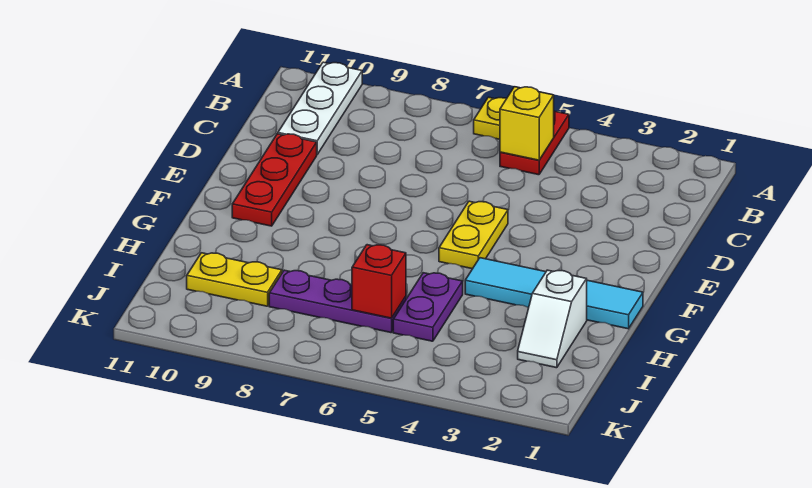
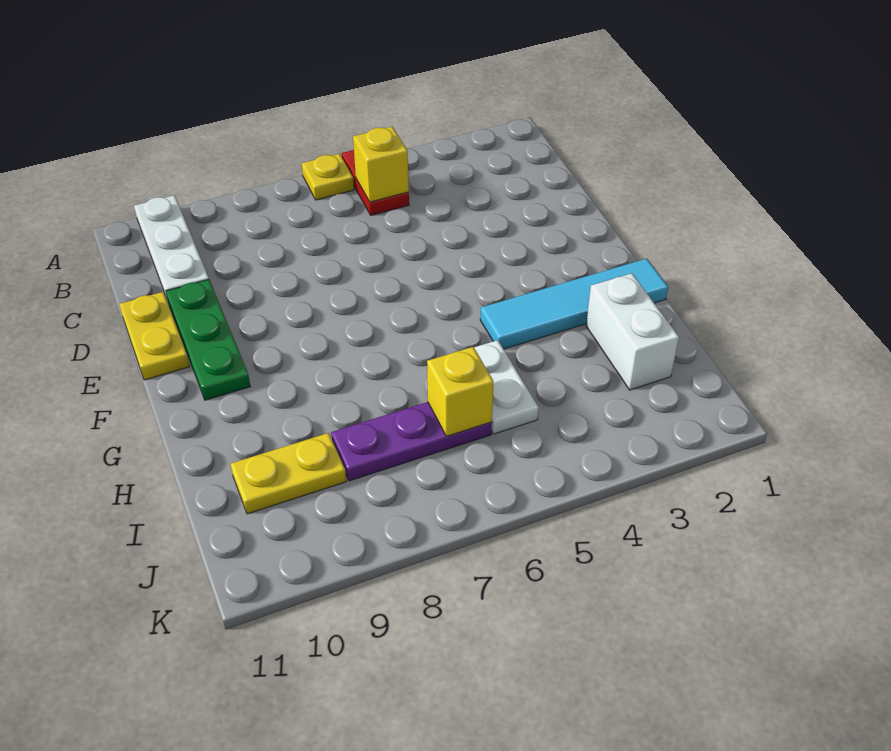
red plate D10:F10 level 1 -> green plate D10:F10 level 1
yellow plate E5:F5 level 1 -> yellow plate D11:E11 level 1
white slope H2:I2 level 1 top H -> white brick H2:I2 level 1
purple plate H5:I5 level 1 -> white plate H5:I5 level 1
red brick I6 level 2 -> yellow brick I6 level 2

